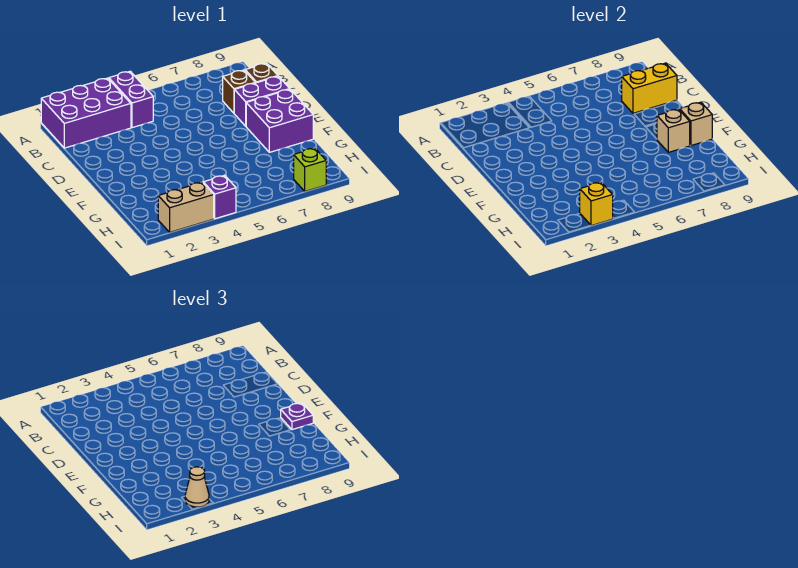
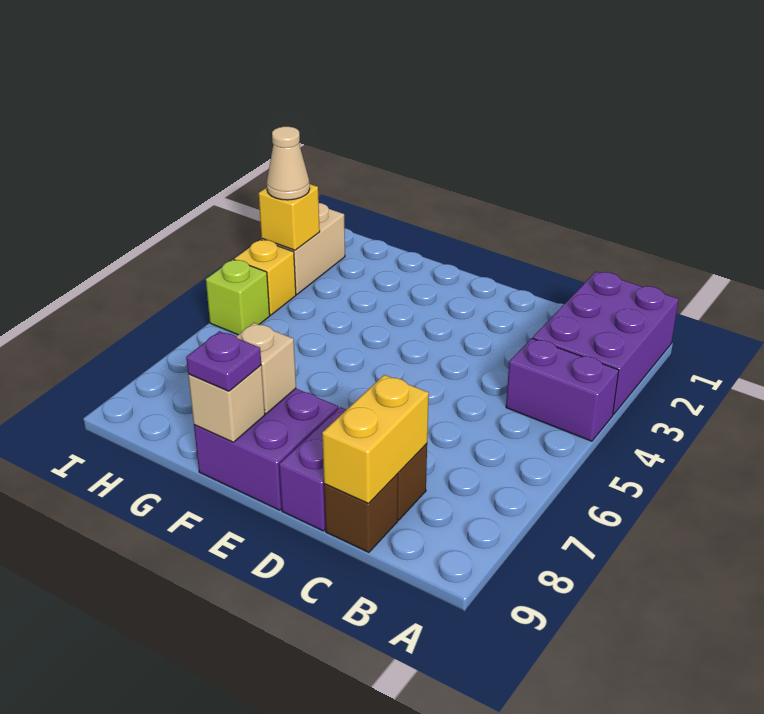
purple brick I4 level 1 -> yellow brick I4 level 1
lime brick I8 level 1 -> lime brick I5 level 1

